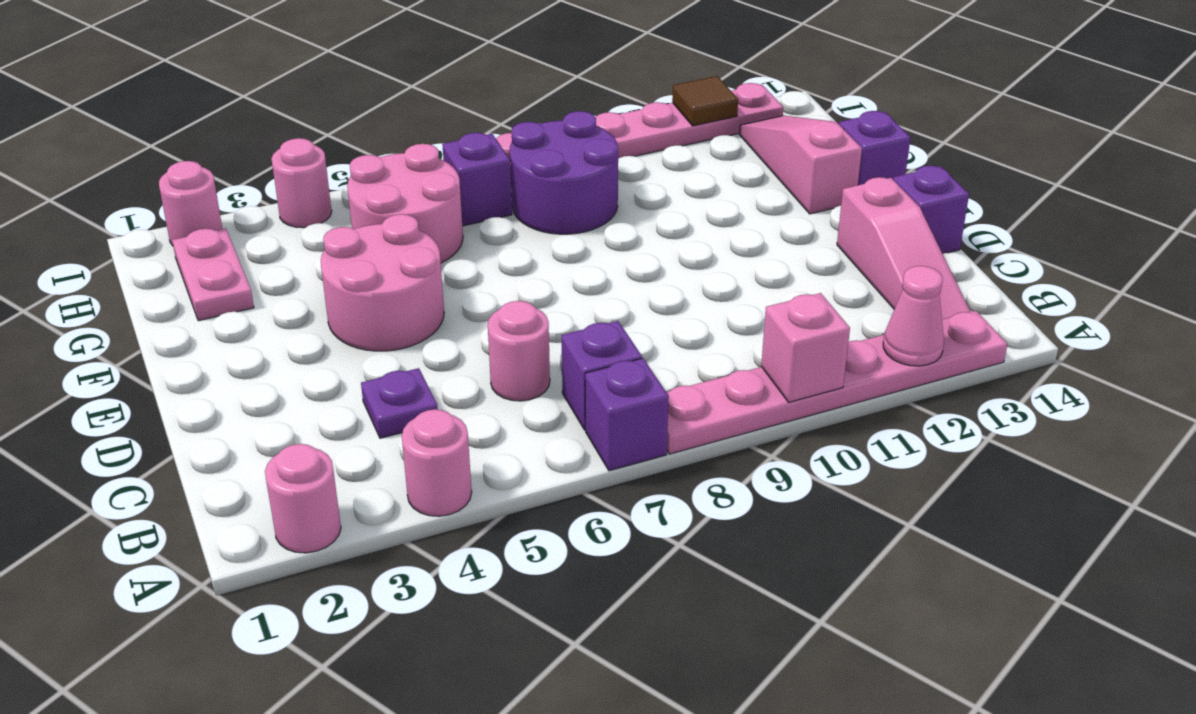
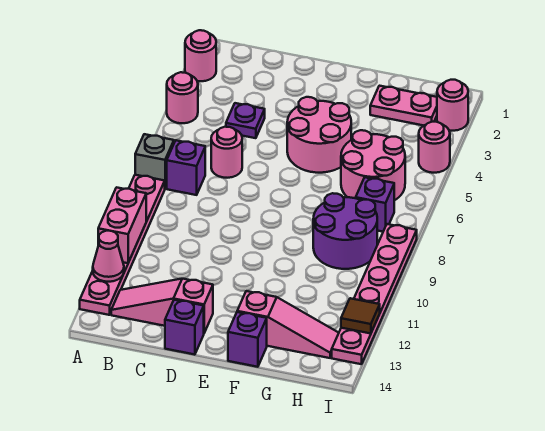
purple brick A7 level 1 -> grey brick A7 level 1
pink brick A10 level 2 -> pink brick A10:A11 level 2

